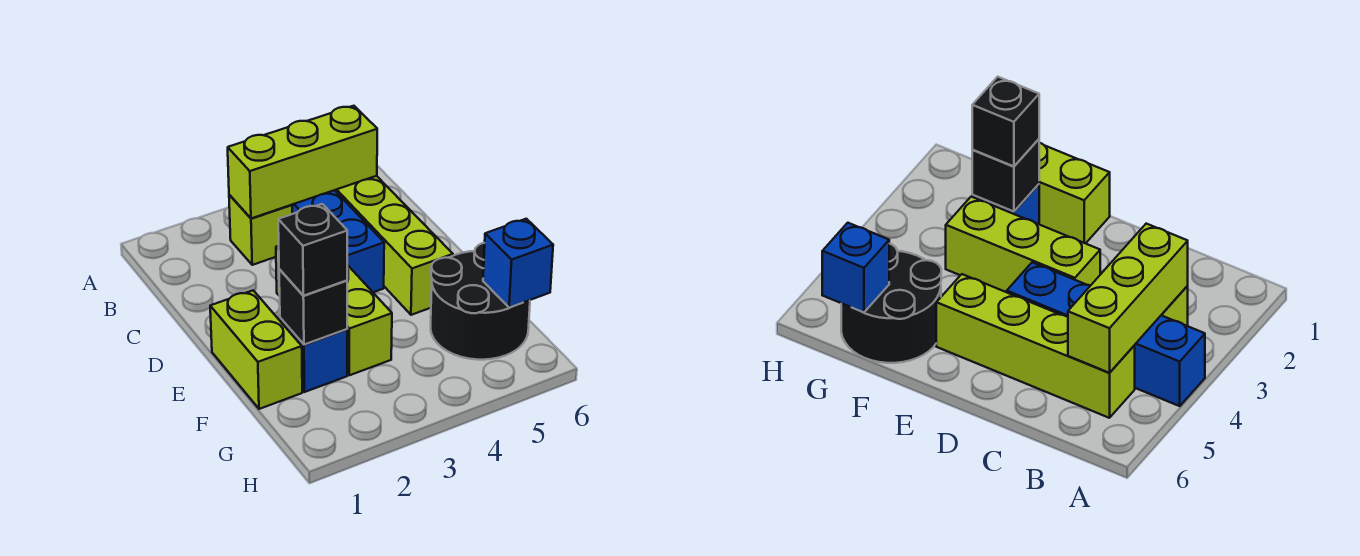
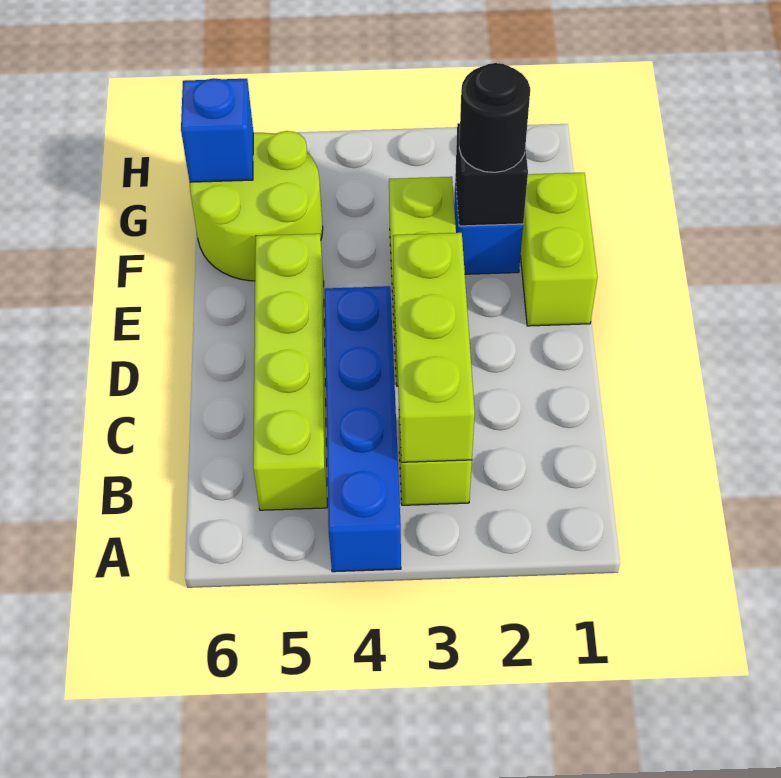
lime brick B3:B5 level 2 -> lime brick B3:D3 level 2
black brick F2 level 3 -> black round brick F2 level 3
black round brick F5:G6 level 1 -> lime round brick F5:G6 level 1

